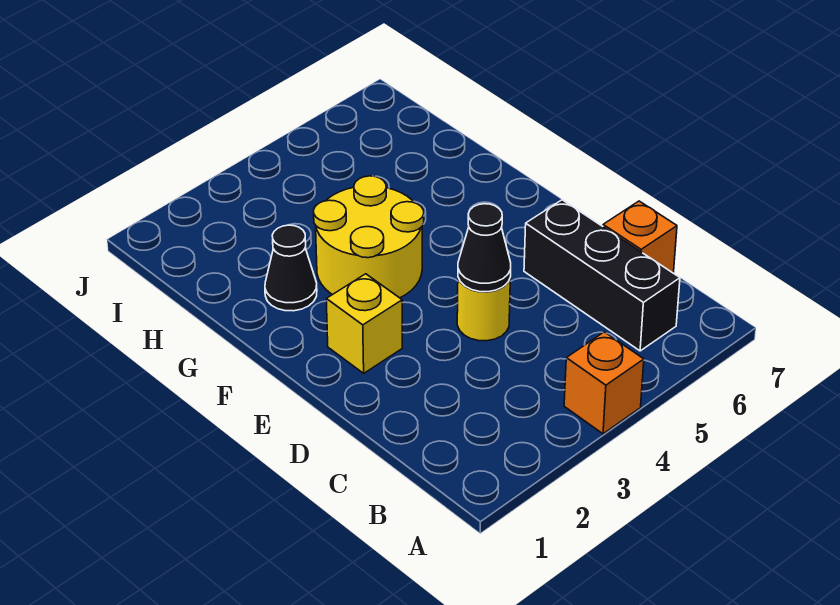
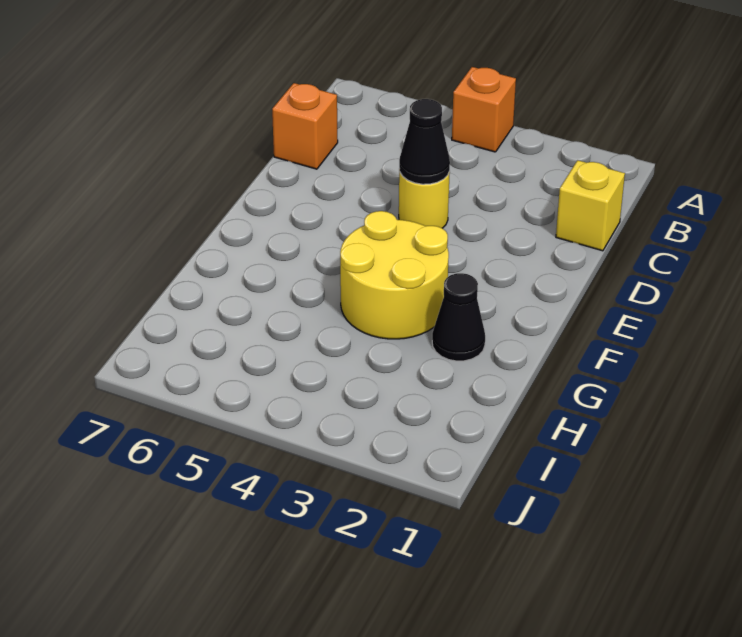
black brick B6:D6 level 1 -> none
yellow brick E2 level 1 -> yellow brick C1 level 1

